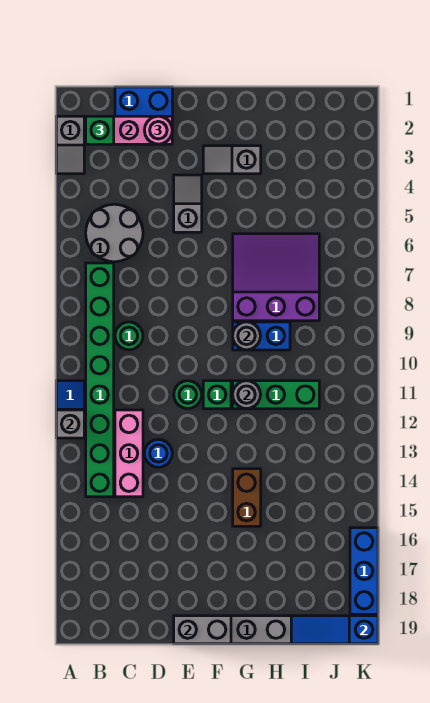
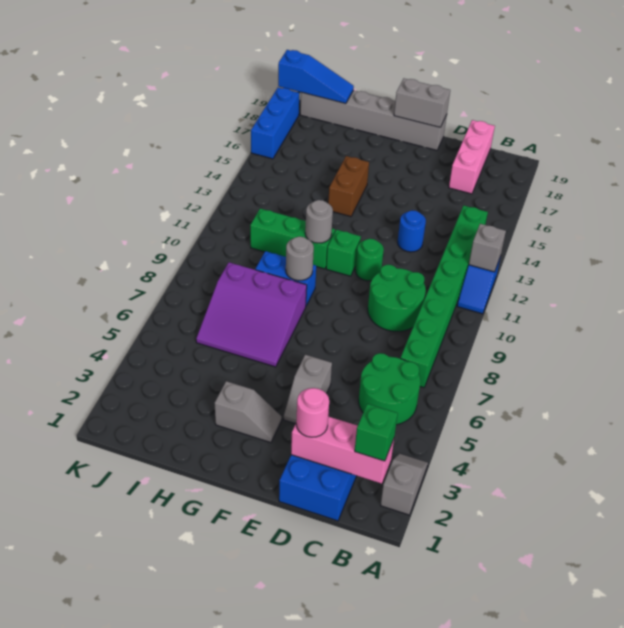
grey round brick B5:C6 level 1 -> green round brick B5:C6 level 1
green round brick C9 level 1 -> green round brick C9:D10 level 1
pink brick C12:C14 level 1 -> pink brick C17:C19 level 1

